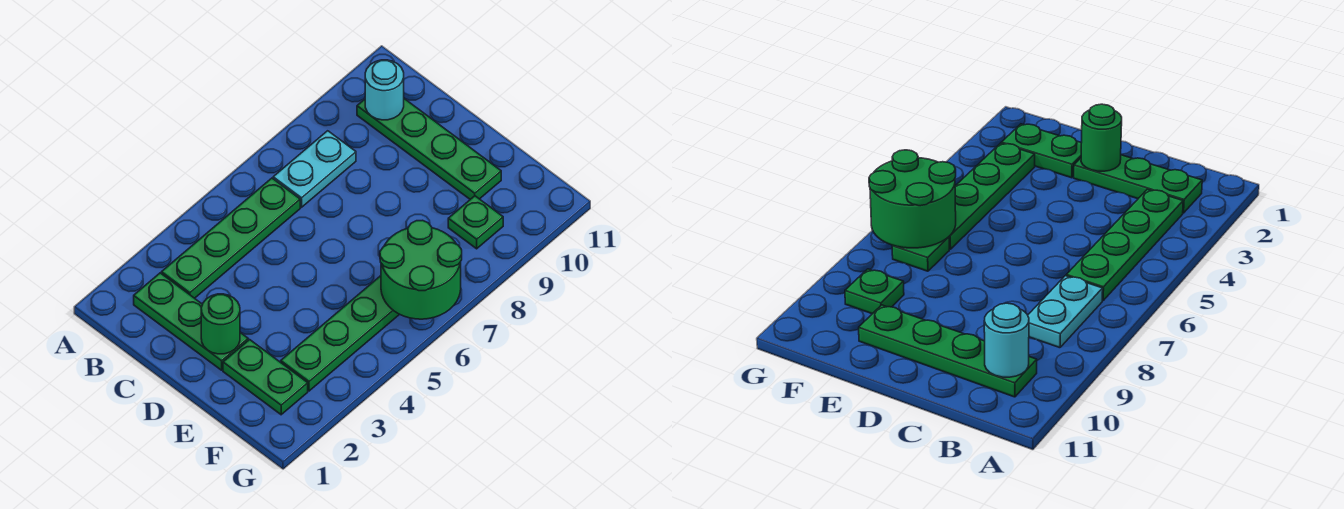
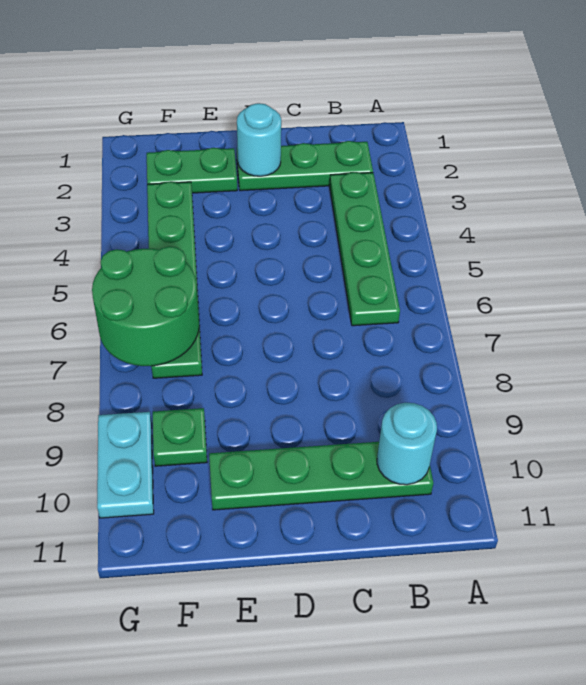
cyan plate B7:B8 level 1 -> cyan plate G9:G10 level 1
green round brick D2 level 2 -> cyan round brick D2 level 2

